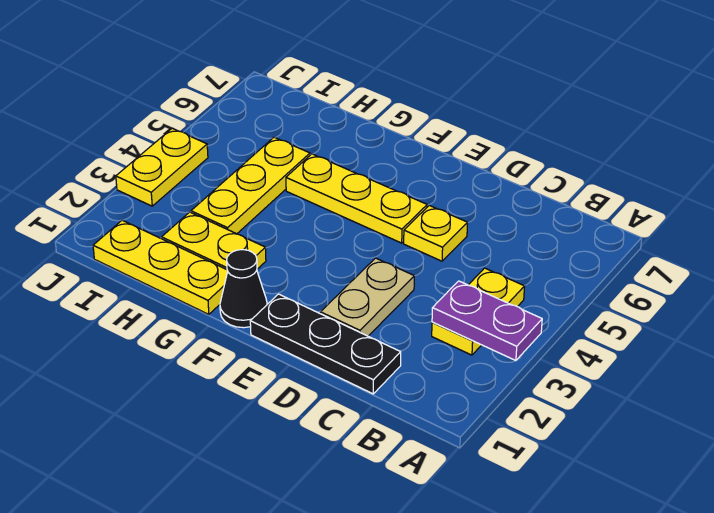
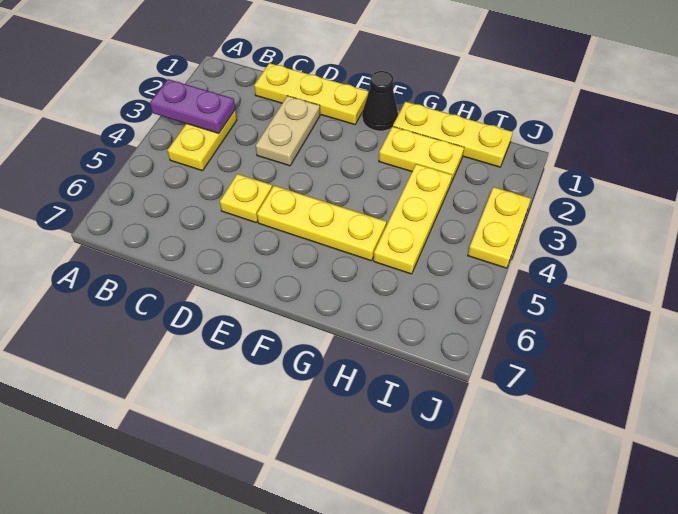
black plate C1:E1 level 1 -> yellow plate C1:E1 level 1

